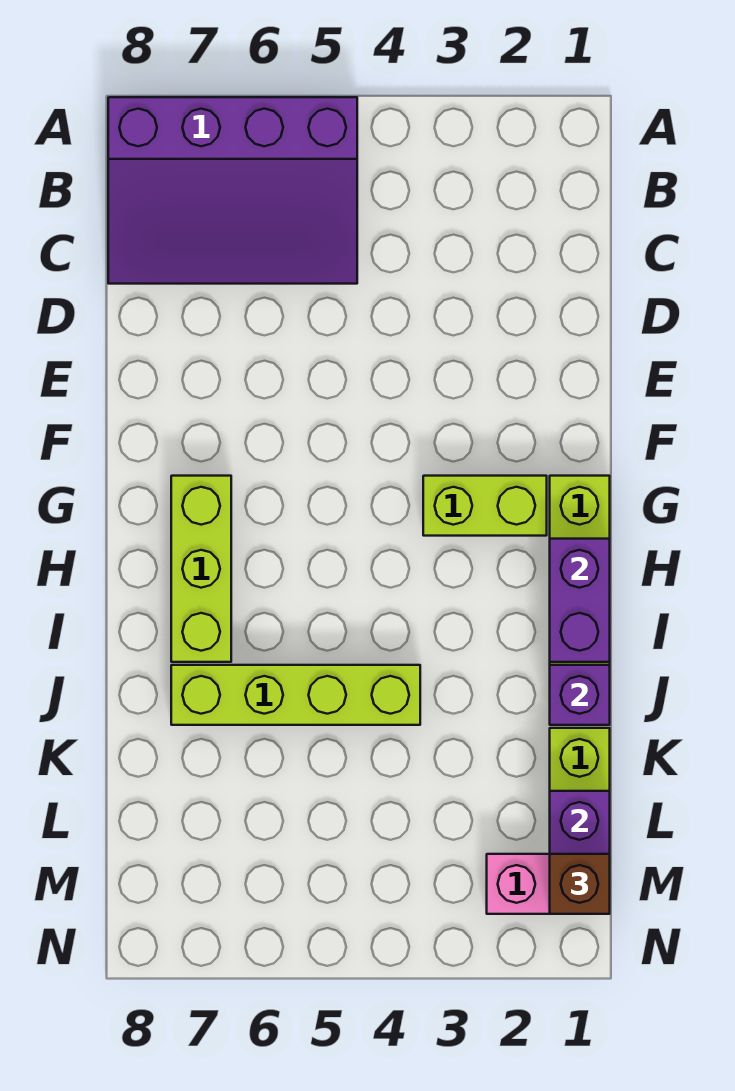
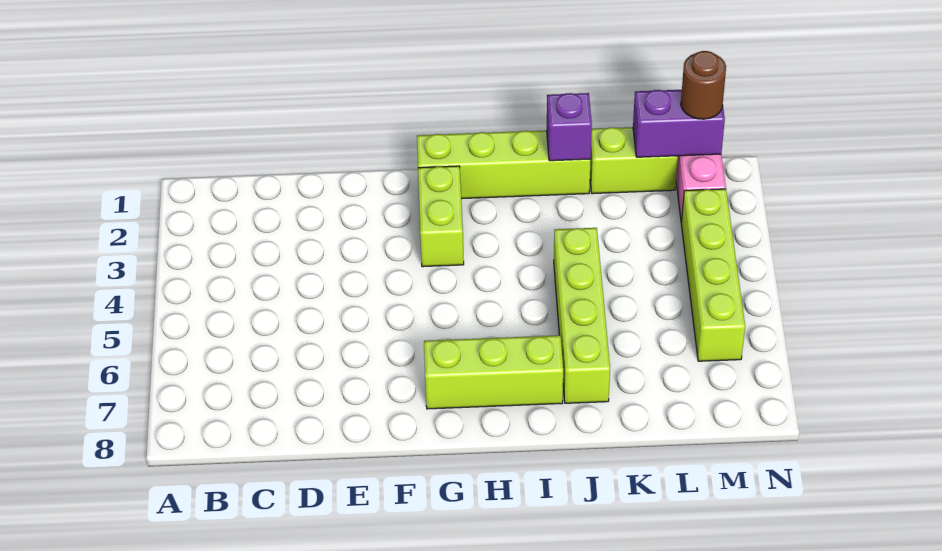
purple slope A5:C8 level 1 top A -> none
purple brick H1:I1 level 2 -> none
brown brick M1 level 3 -> brown round brick M1 level 3
none -> lime brick M3:M6 level 1

